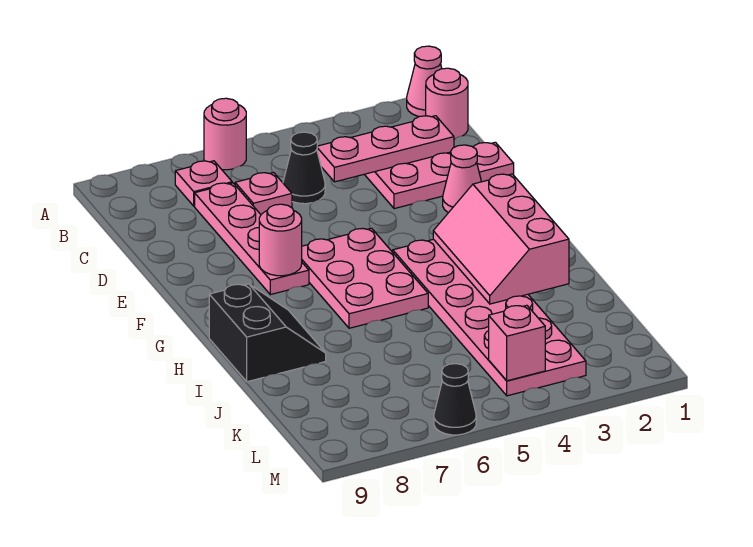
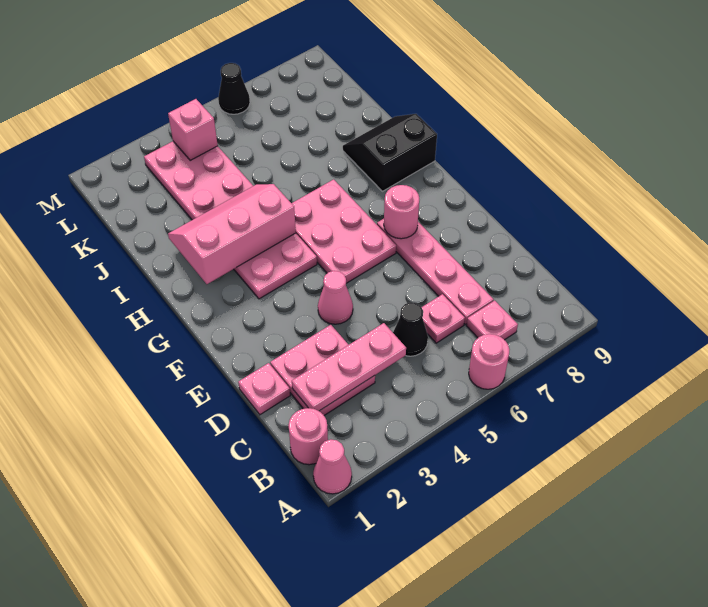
pink cone E2 level 1 -> pink cone E4 level 1
pink slope G2:I3 level 2 top 2 -> pink slope H2:I4 level 2 top H
black slope H8:I9 level 1 top 9 -> black slope H8:I9 level 1 top H

